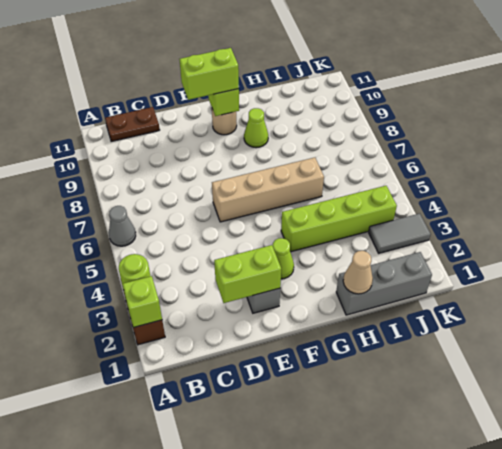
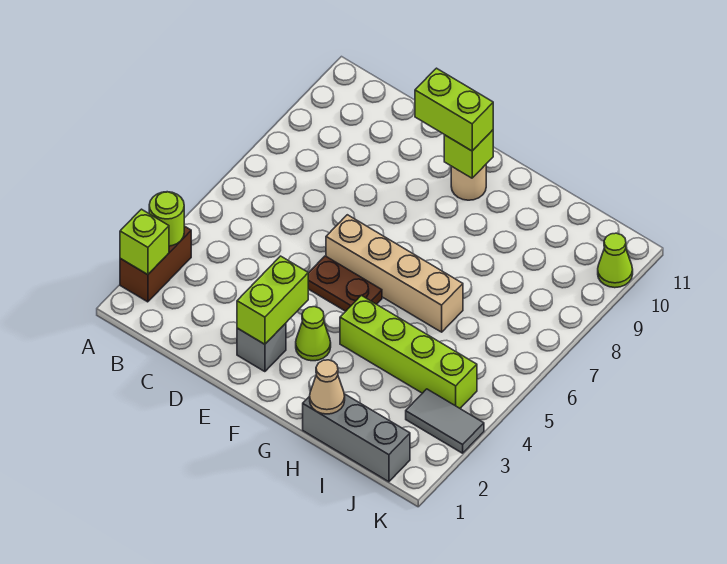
grey cone A6 level 1 -> none
brown plate B11:C11 level 1 -> brown plate E5:F5 level 1
lime brick D2:E2 level 2 -> lime brick E2:E3 level 2
lime cone G9 level 1 -> lime cone K10 level 1

